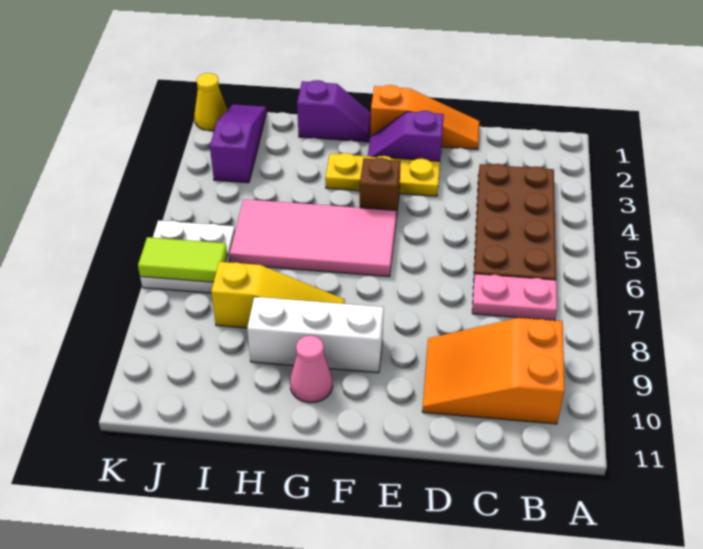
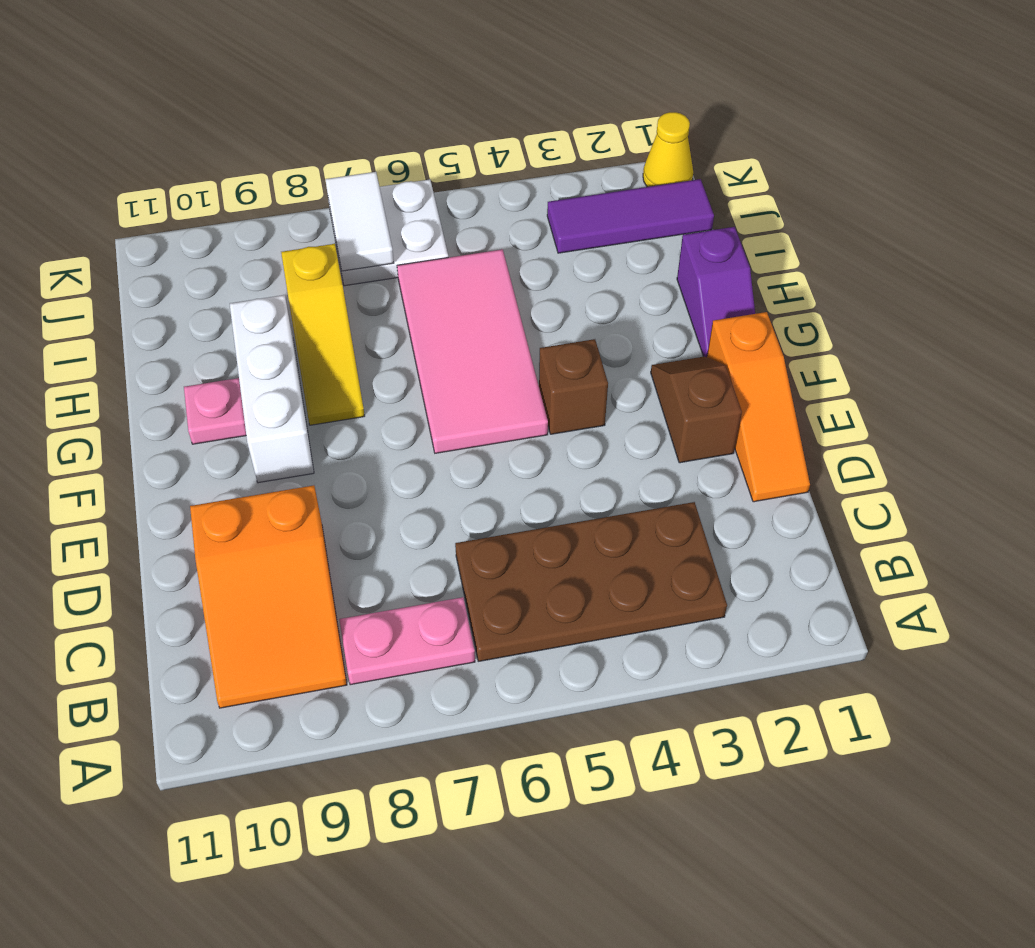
pink plate B7:C7 level 1 -> pink plate B7:B8 level 1
orange slope B9:D10 level 1 top B -> orange slope B9:D10 level 1 top D
purple slope E2:F2 level 1 top E -> brown slope E2:F2 level 1 top E
yellow plate E3:G3 level 1 -> none
pink cone G10 level 1 -> pink plate G10 level 1
purple slope J1:J3 level 1 top 3 -> purple tile J1:J3 level 1
lime tile J7:K7 level 2 -> white tile J7:K7 level 2

